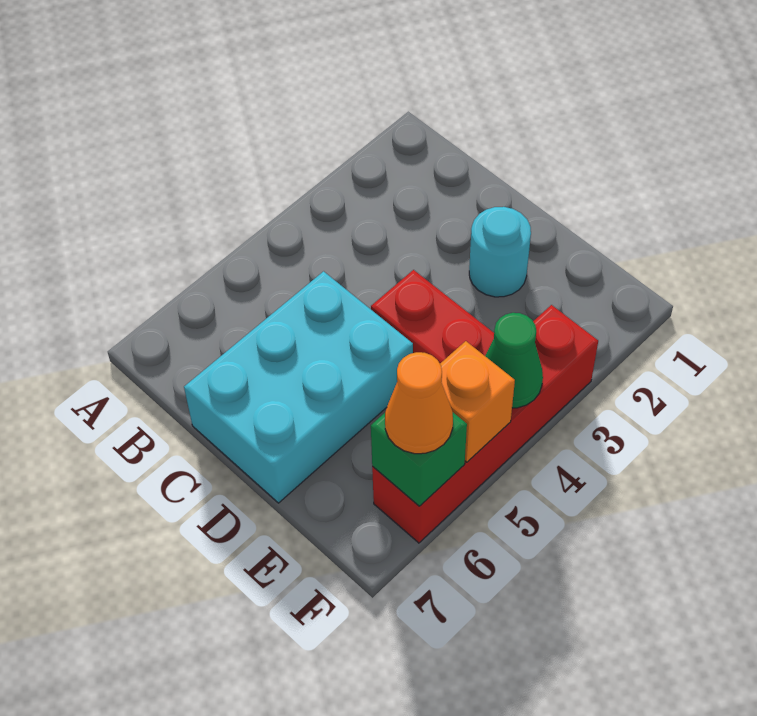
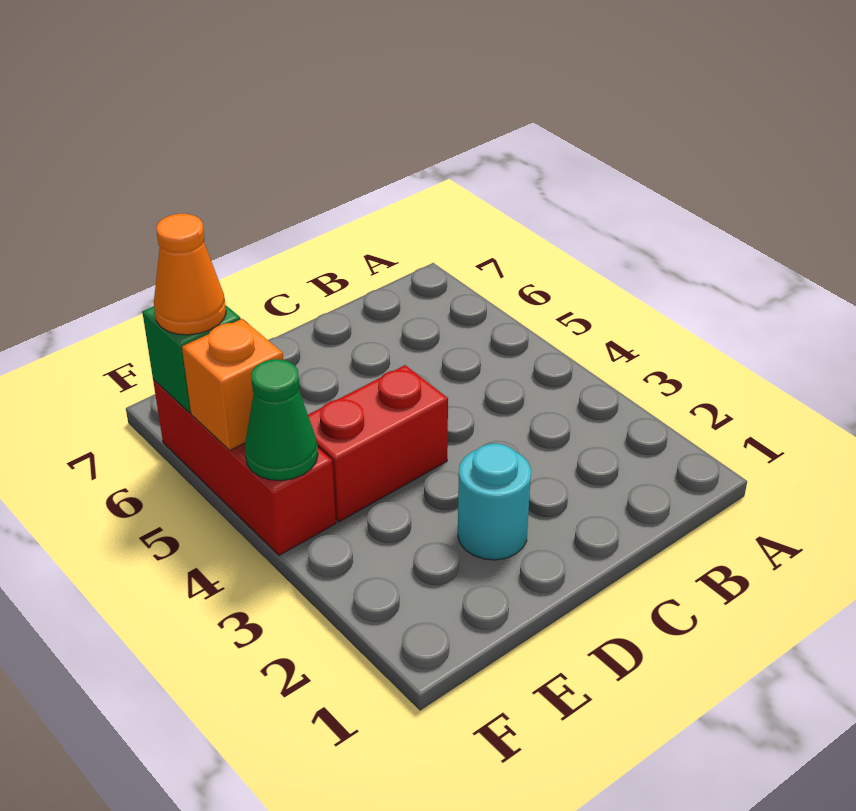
cyan brick C5:D7 level 1 -> none
red brick F3:F6 level 1 -> red brick F4:F6 level 1

